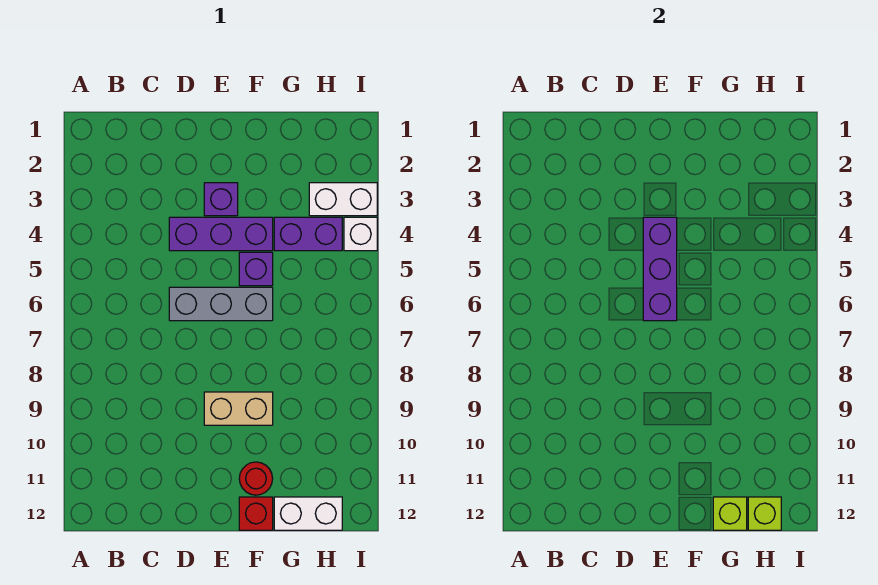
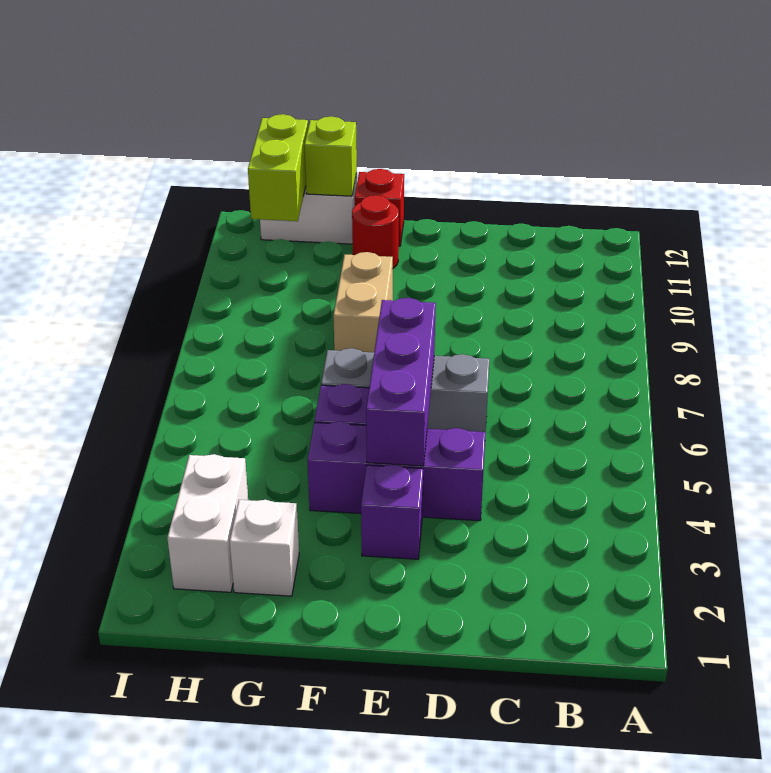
tan brick E9:F9 level 1 -> tan brick F8:F9 level 1
purple brick G4:H4 level 1 -> none
white brick H3:I3 level 1 -> white brick H2:H3 level 1
lime brick H12 level 2 -> lime brick H11:H12 level 2
white brick I4 level 1 -> white brick G2 level 1

